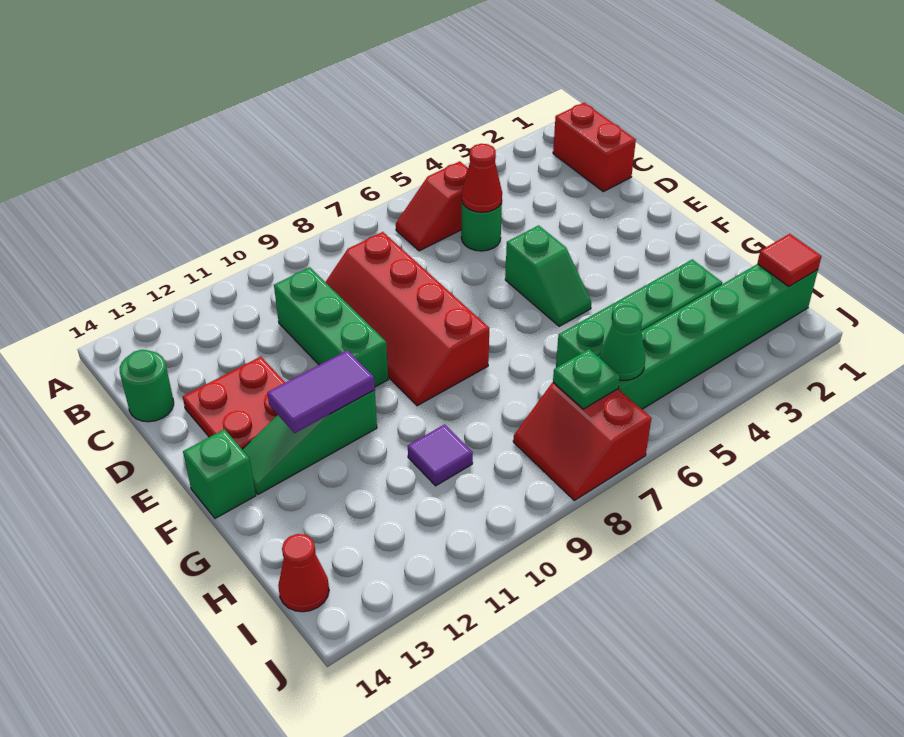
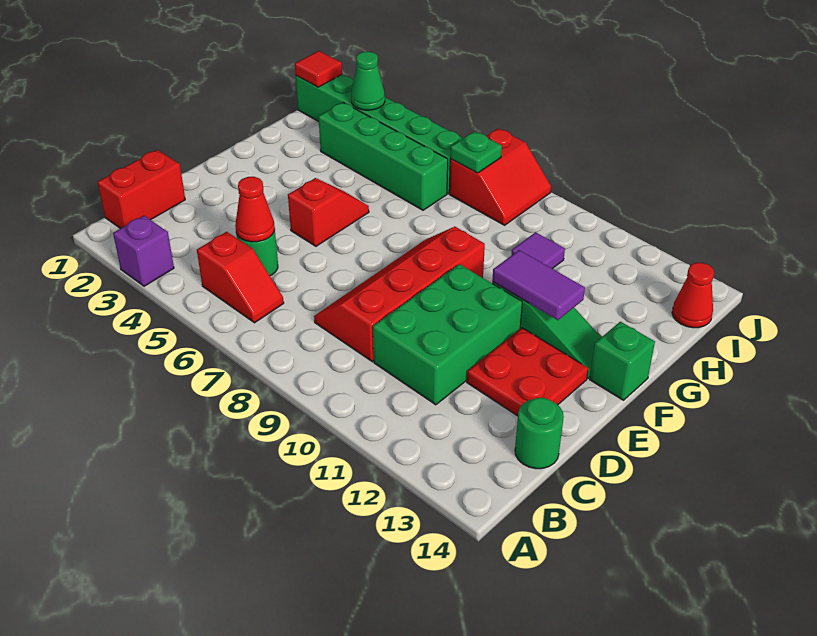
none -> purple brick A3 level 1
red slope C8:F9 level 1 top 8 -> red slope C8:F9 level 1 top 9
green brick C10:E10 level 1 -> green brick C10:E11 level 1
green slope E5:F5 level 1 top E -> red slope E5:F5 level 1 top E
green cone I6 level 2 -> green cone I3 level 2

